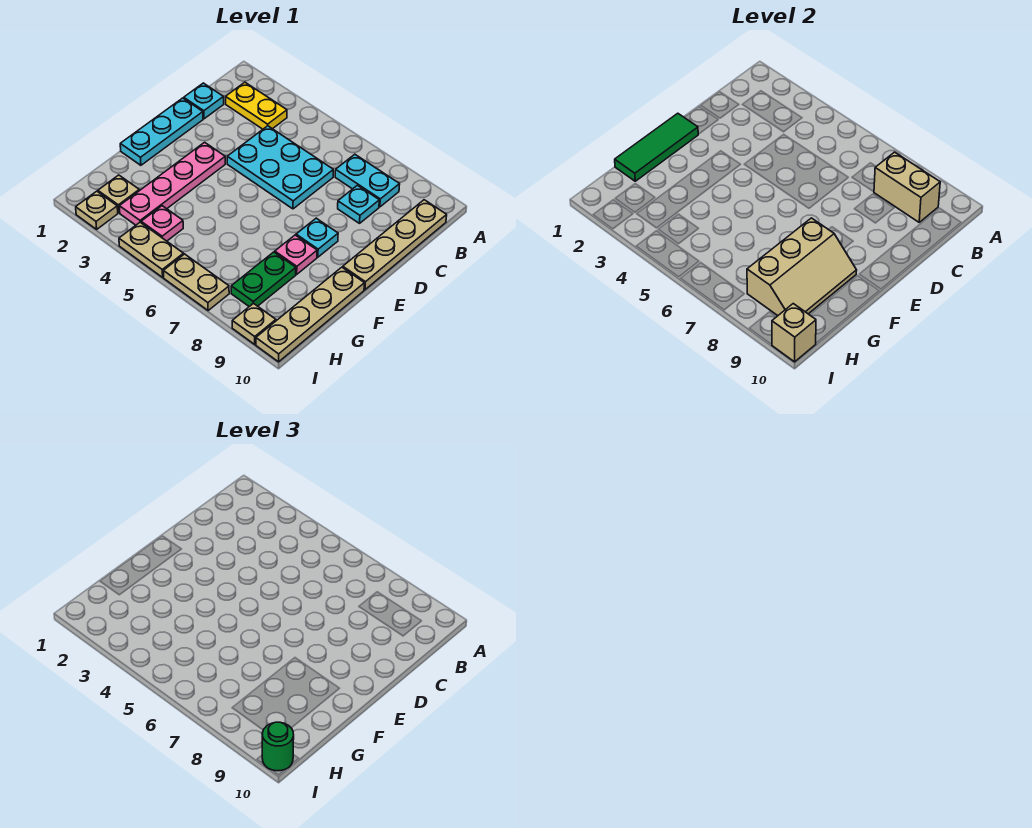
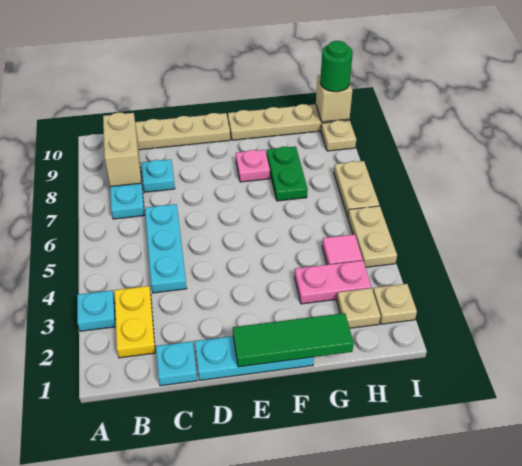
cyan plate C4:D6 level 1 -> cyan plate C4:C6 level 1
pink plate E3:H3 level 1 -> pink plate G3:H3 level 1
cyan plate E8 level 1 -> cyan plate A3 level 1
tan slope F8:H9 level 2 top 8 -> none
green plate G8:H8 level 1 -> green plate G7:G8 level 1
pink plate H4 level 1 -> pink tile H4 level 1

